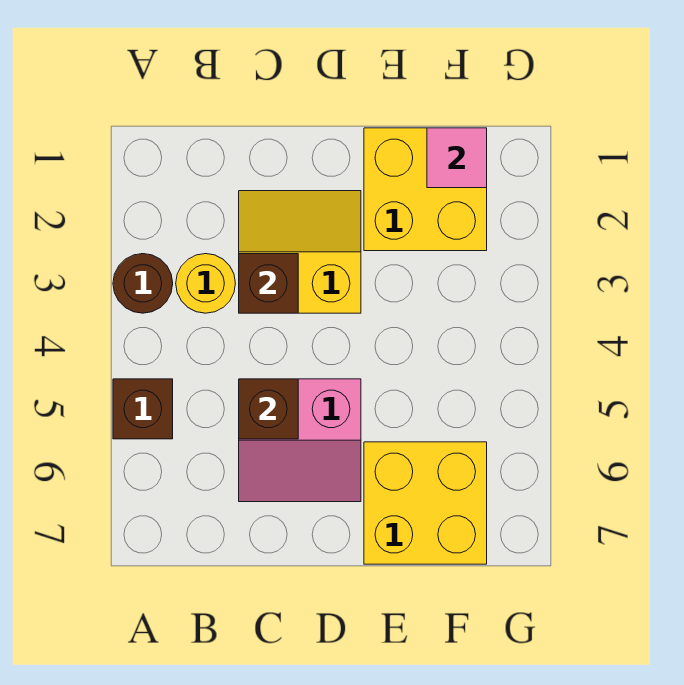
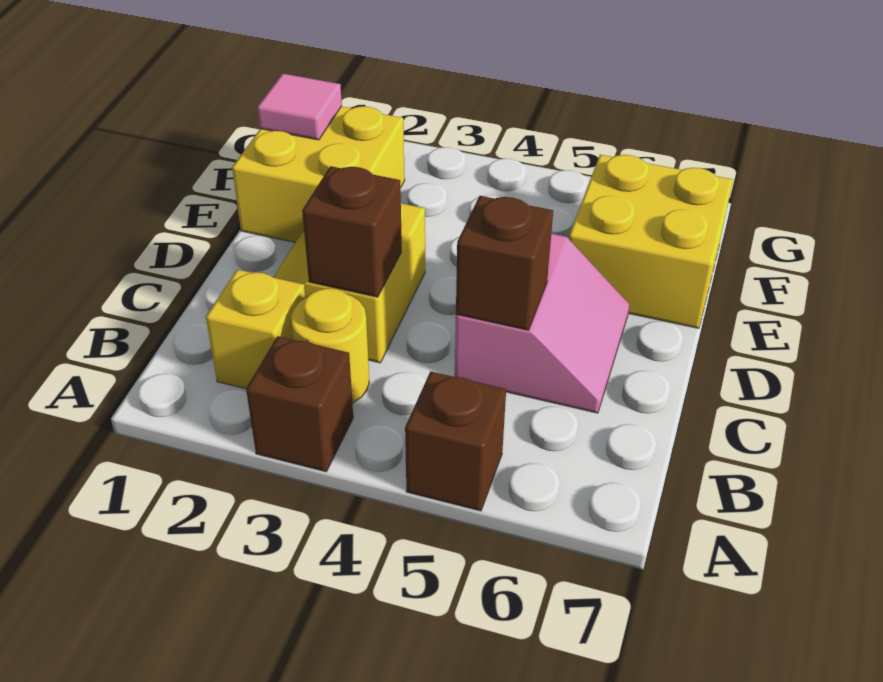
brown round brick A3 level 1 -> brown brick A3 level 1
none -> yellow brick B2 level 1

